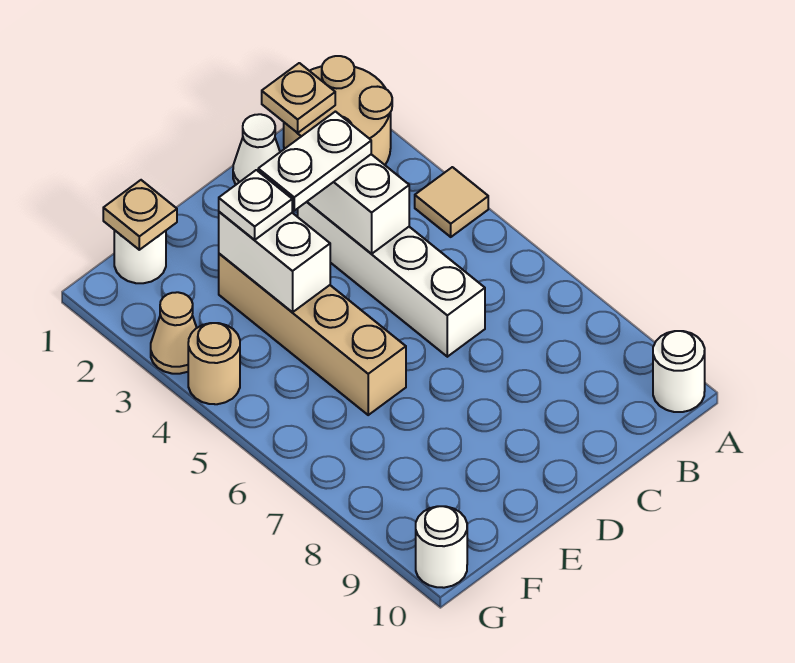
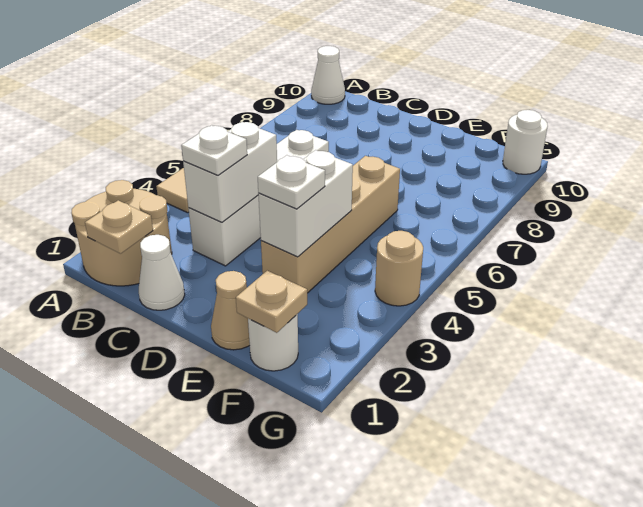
white round brick A10 level 1 -> white cone A10 level 1
white plate C3:D3 level 3 -> white plate C3 level 3
tan cone G3 level 1 -> tan cone E1 level 1

